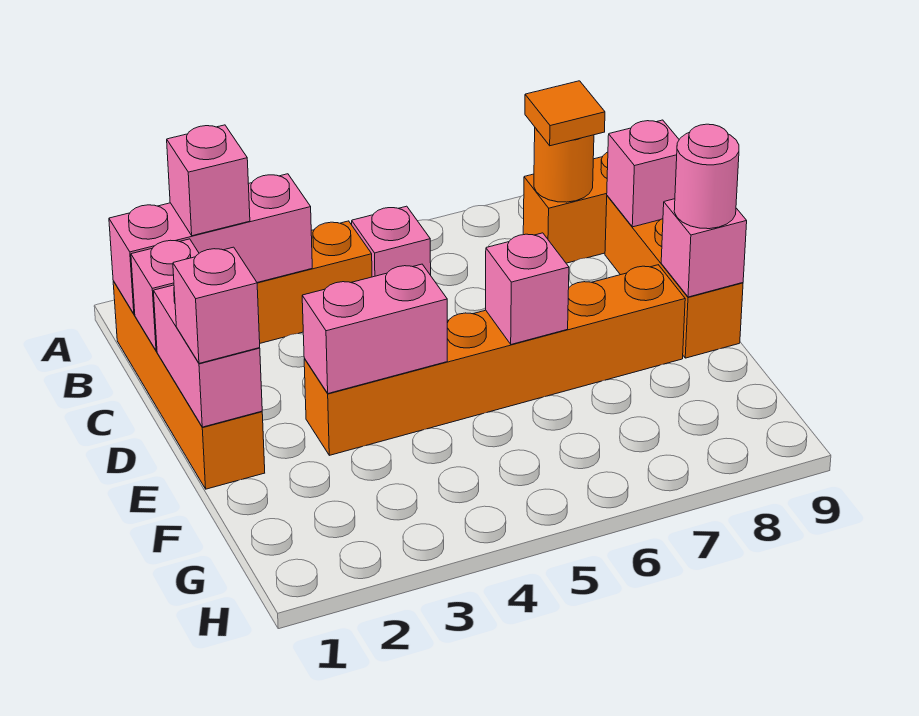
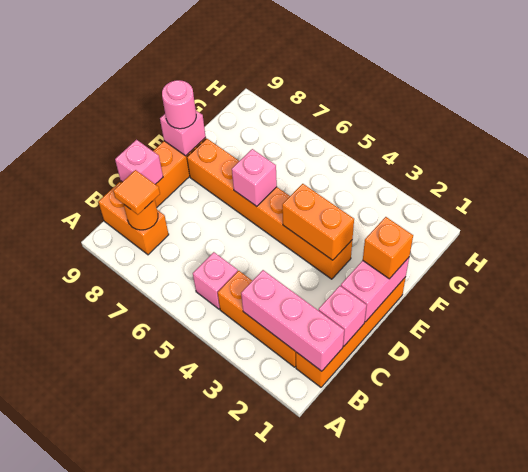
pink brick B2 level 3 -> none
pink brick E1 level 3 -> orange brick E1 level 3
pink brick E3:E4 level 2 -> orange brick E3:E4 level 2

